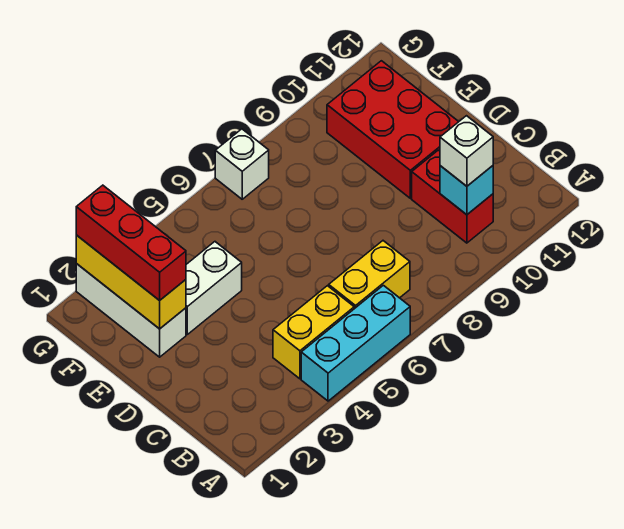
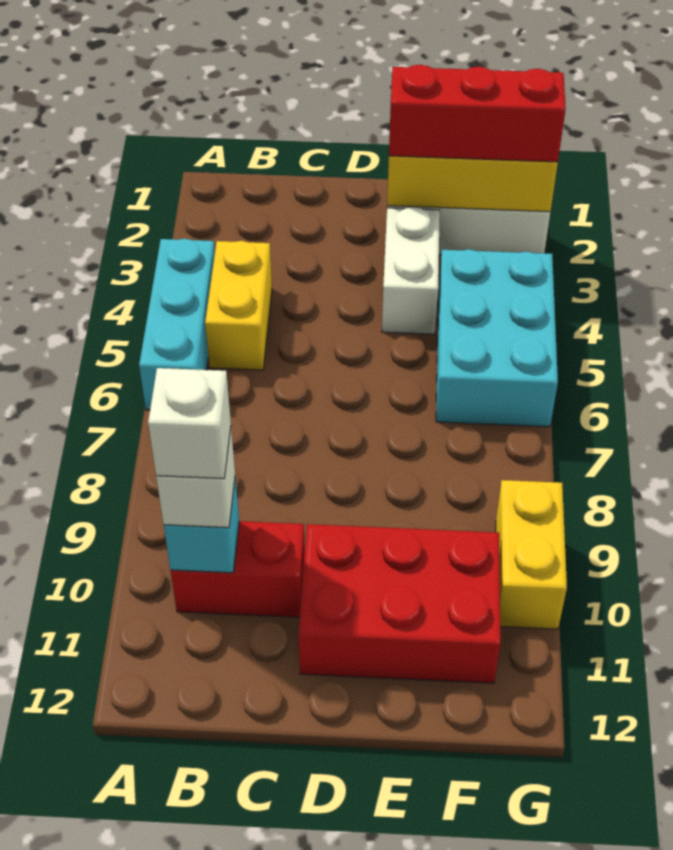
yellow brick B6:B7 level 1 -> yellow brick G9:G10 level 1
none -> cyan brick F4:G6 level 1
white brick G7 level 1 -> white brick B10 level 4

